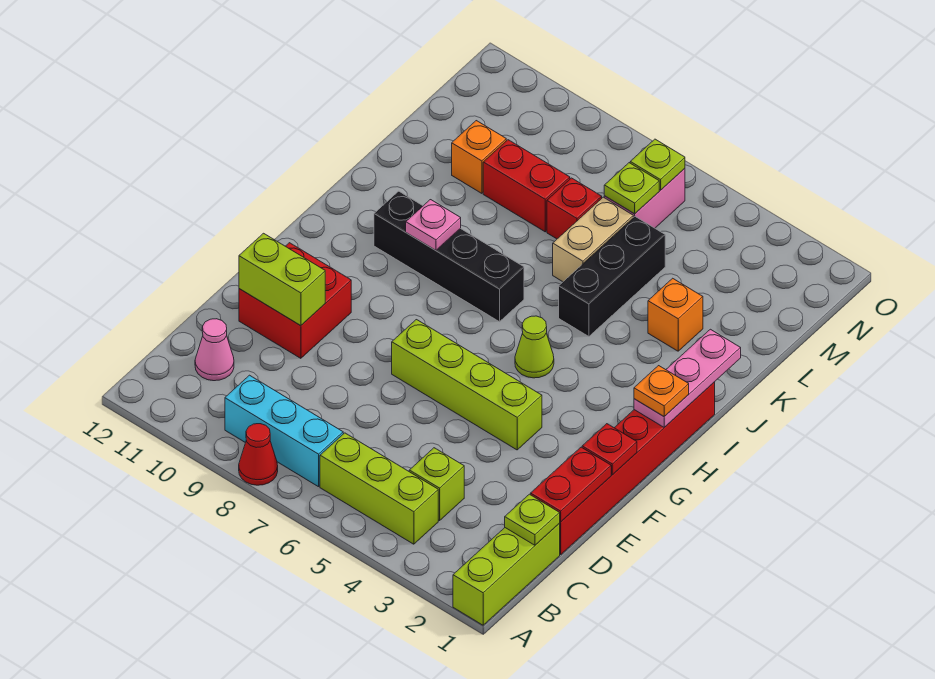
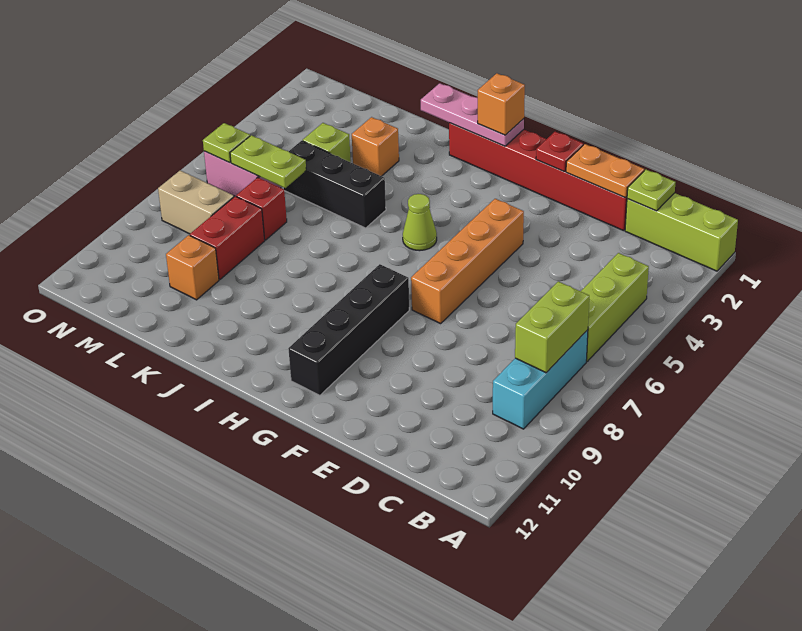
red cone A8 level 1 -> none
lime brick C4 level 1 -> lime brick L4 level 1
pink cone C11 level 1 -> none
red plate D1:E1 level 2 -> orange plate D1:E1 level 2
red brick E10:F11 level 1 -> none
lime brick E10:E11 level 2 -> lime brick B7:B8 level 2
lime brick F4:F7 level 1 -> orange brick F4:F7 level 1
orange plate H1 level 3 -> orange brick H1 level 3
black brick I7:I10 level 1 -> black brick G8:G11 level 1
pink plate I9 level 2 -> none
tan brick K6:L6 level 1 -> tan brick M8:N8 level 1
lime plate M6 level 2 -> lime plate L6:M6 level 2

